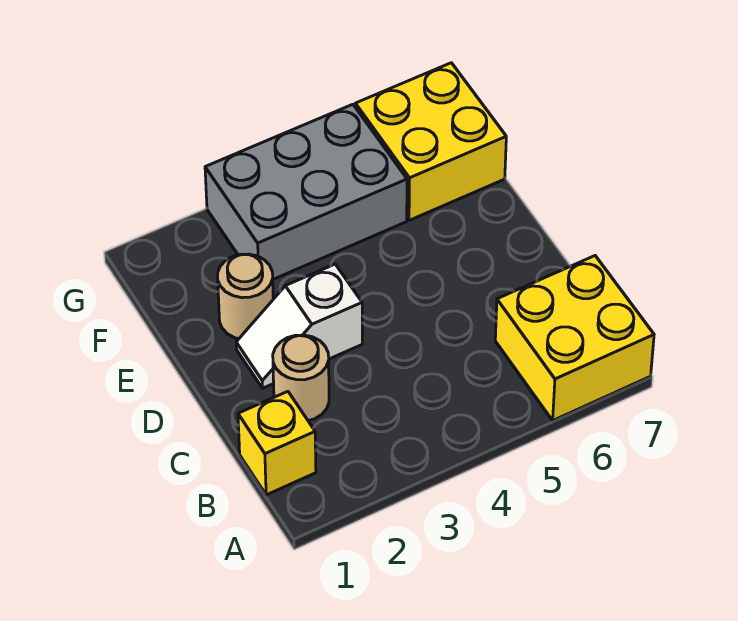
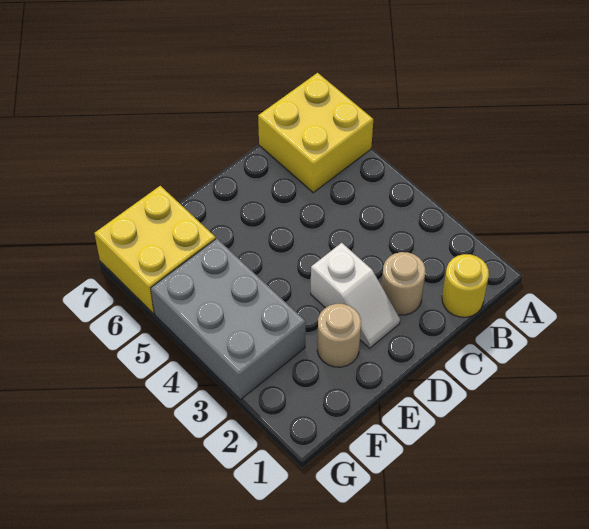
yellow brick B1 level 1 -> yellow round brick B1 level 1

